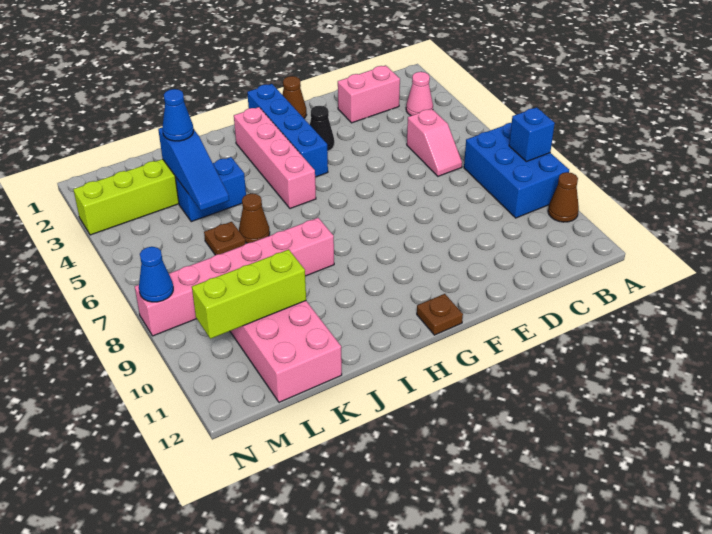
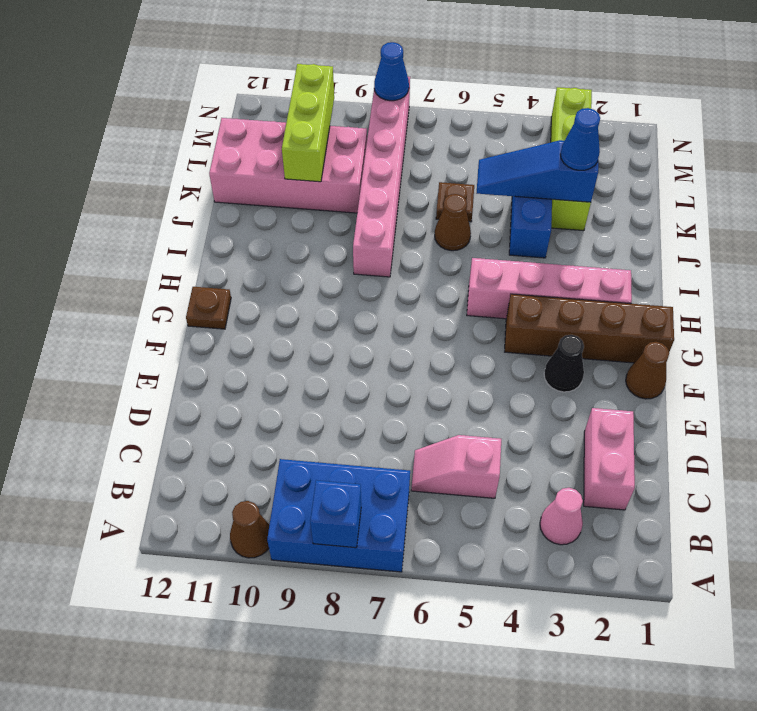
blue brick G1:G4 level 1 -> brown brick G1:G4 level 1

